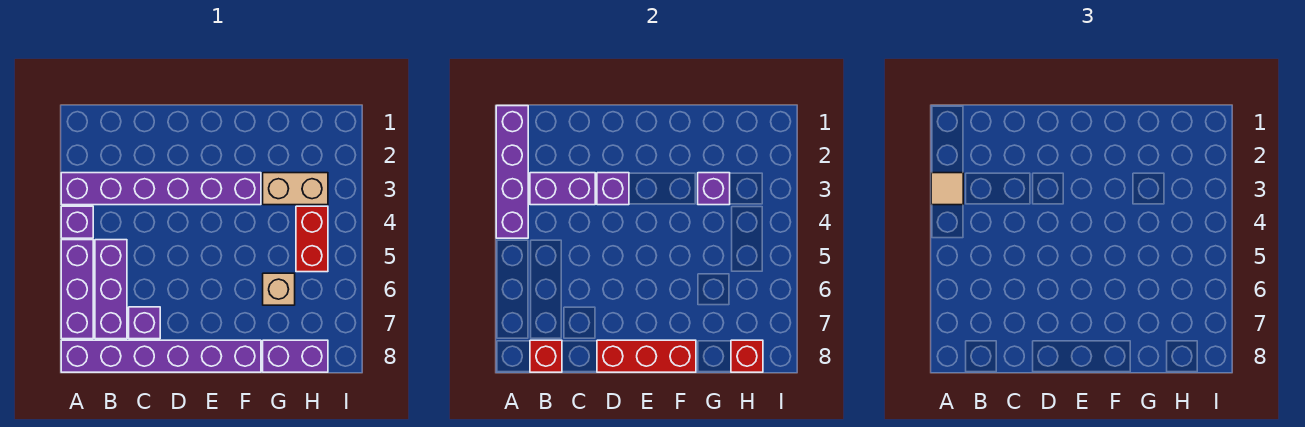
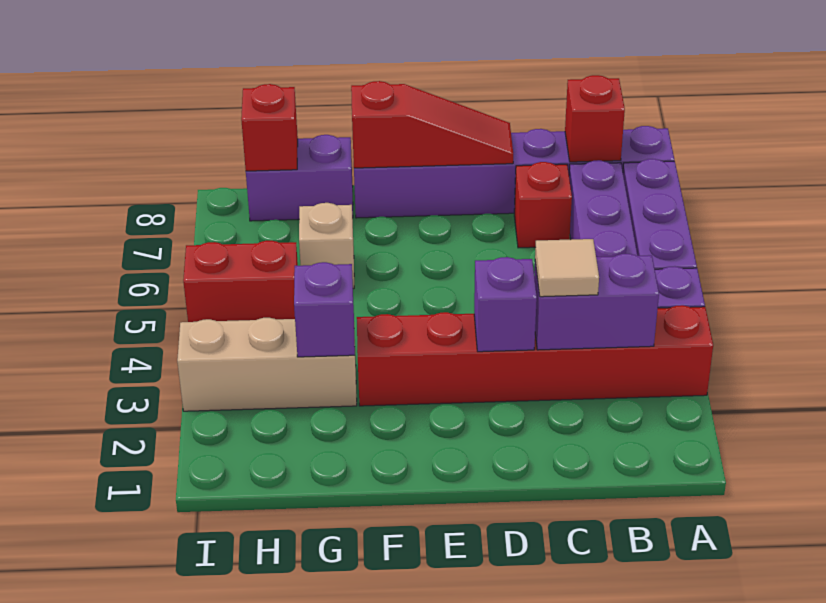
purple brick A1:A4 level 2 -> none
purple brick A3:F3 level 1 -> red brick A3:F3 level 1
tan tile A3 level 3 -> tan tile C3 level 3
purple brick C7 level 1 -> red brick C7 level 1
red brick D8:F8 level 2 -> red slope D8:F8 level 2 top F
tan brick G3:H3 level 1 -> tan brick G3:I3 level 1
red brick H4:H5 level 1 -> red brick H5:I5 level 1

